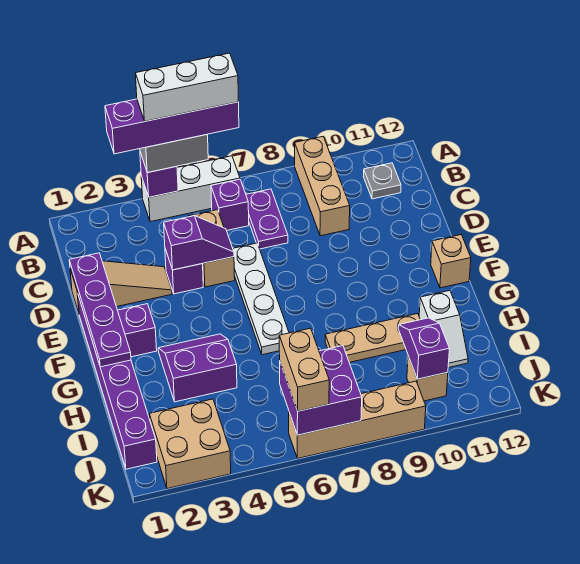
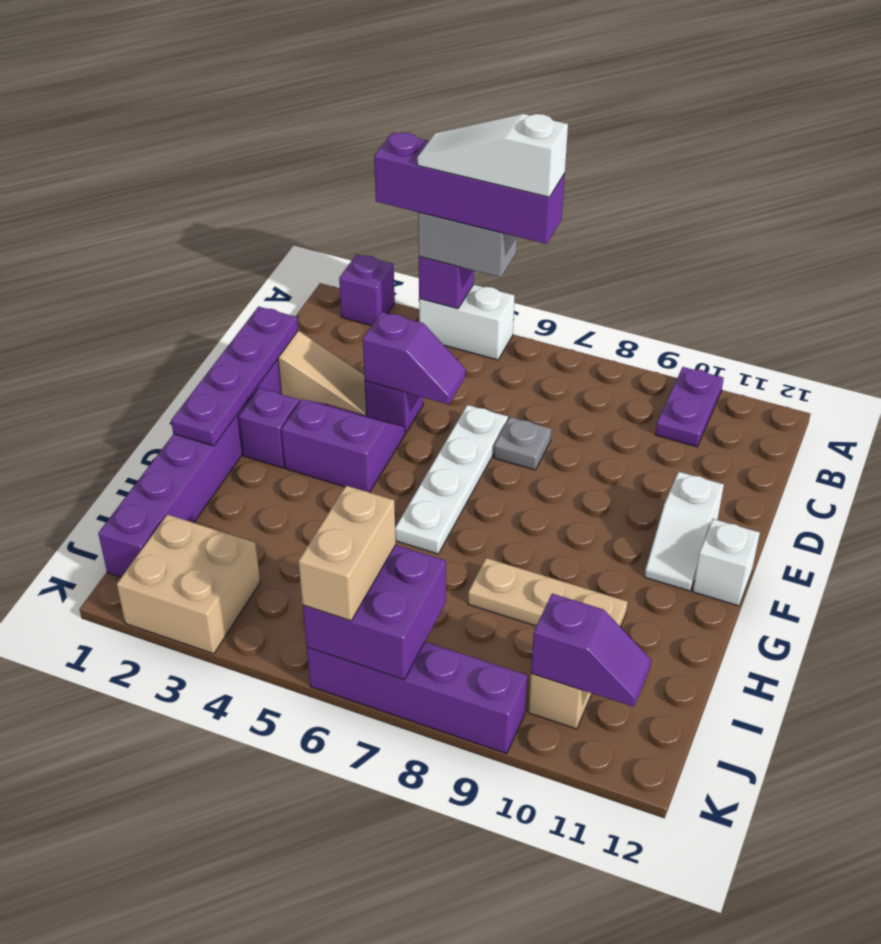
white brick A4:A6 level 1 -> white brick A4:A5 level 1
white brick A4:A6 level 5 -> white slope A4:A6 level 5 top 6
tan brick A9:C9 level 1 -> none
purple brick B6 level 1 -> purple brick A2 level 1
purple plate B7:C7 level 1 -> purple plate A10:B10 level 1
grey plate B11 level 1 -> grey plate D7 level 1
tan brick C5:D5 level 1 -> none
tan brick F12 level 1 -> white brick F12 level 1
purple slope G3:H4 level 1 top H -> purple slope E3:F4 level 1 top F
white slope H11:I11 level 1 top H -> white slope E11:F11 level 1 top E
purple slope I10:J10 level 2 top J -> purple slope J10:J11 level 2 top 10
tan brick K6:K9 level 1 -> purple brick K6:K9 level 1

